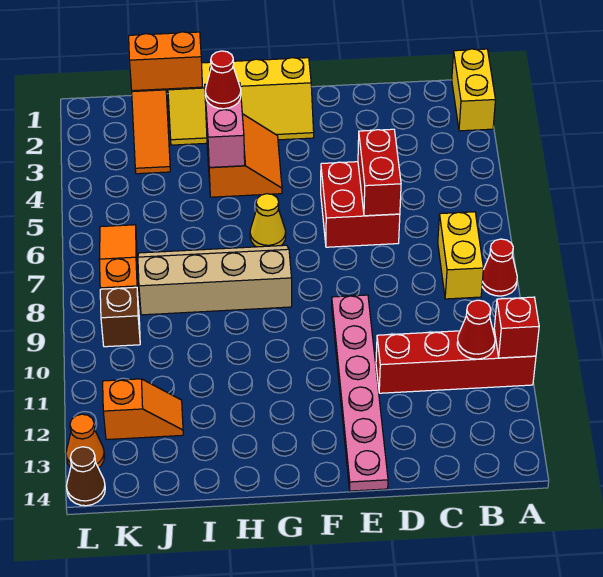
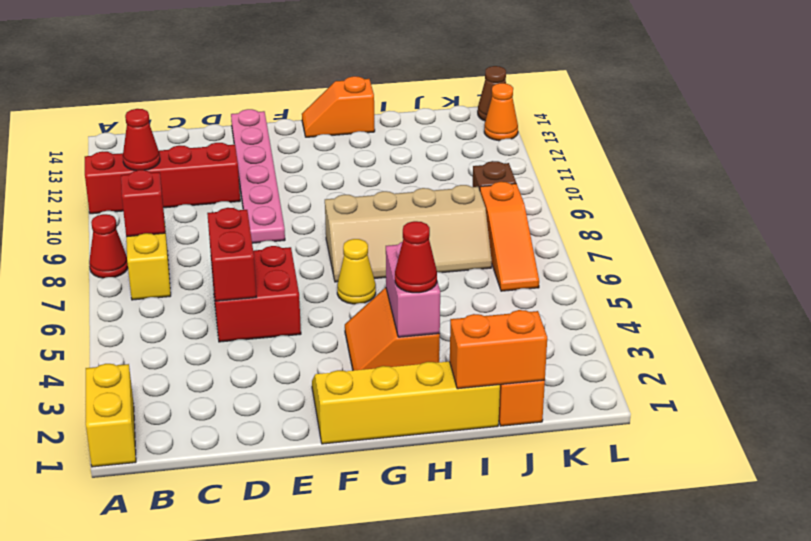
red brick A11 level 2 -> red brick B8 level 2
orange slope J12:K12 level 1 top K -> orange slope G14:H14 level 1 top H

